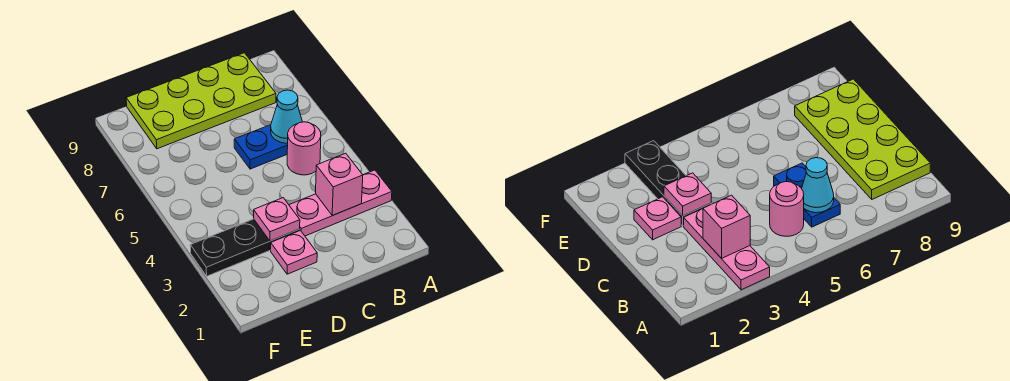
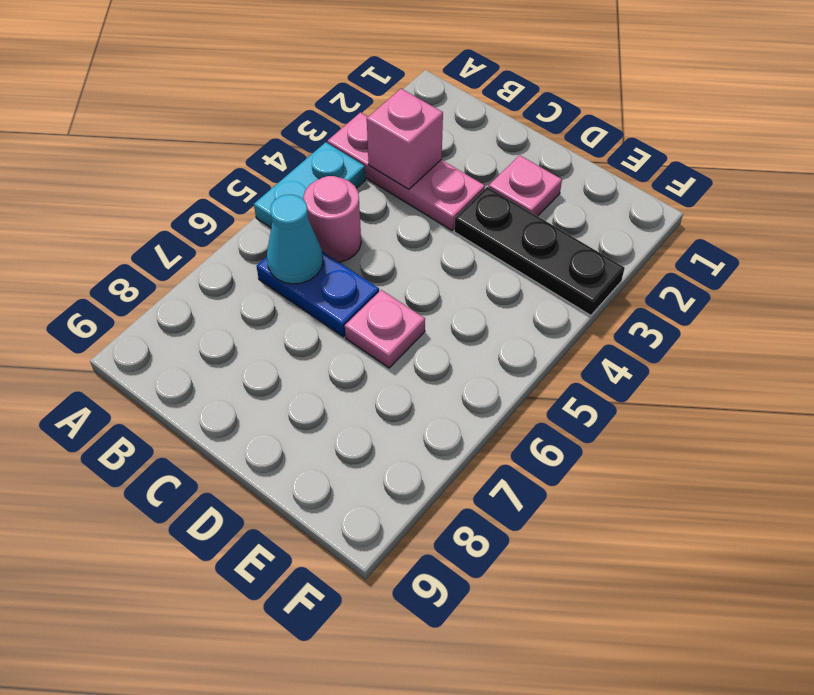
none -> cyan plate A4:A5 level 1
lime plate B8:E9 level 1 -> none
pink plate D3 level 2 -> pink plate D6 level 1

